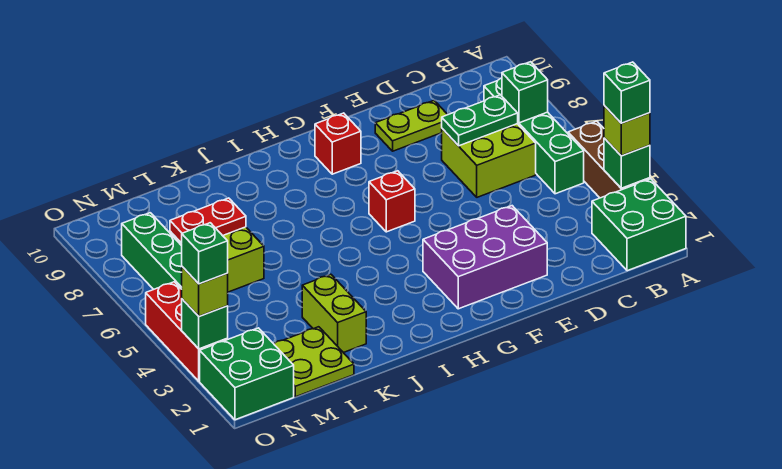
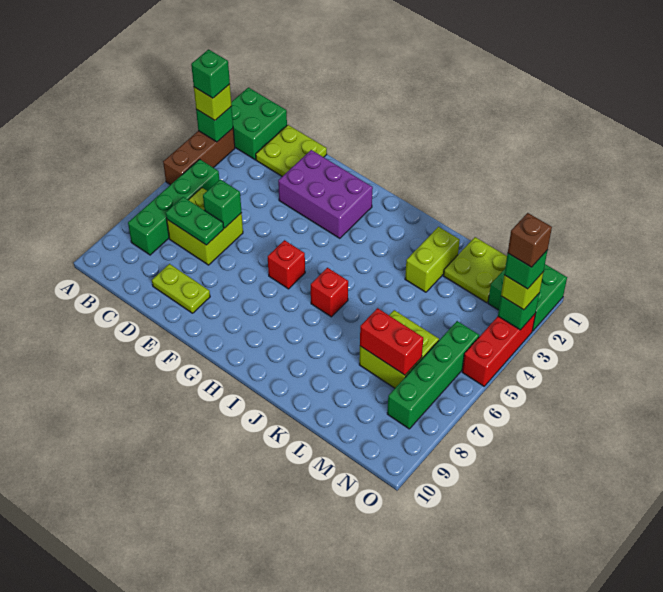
green brick B7 level 2 -> green brick D6 level 2
none -> lime plate C1:D2 level 1
red brick G9 level 1 -> red brick I6 level 1
red plate L7:M7 level 2 -> red brick L7:M7 level 2
none -> brown brick O3 level 5

